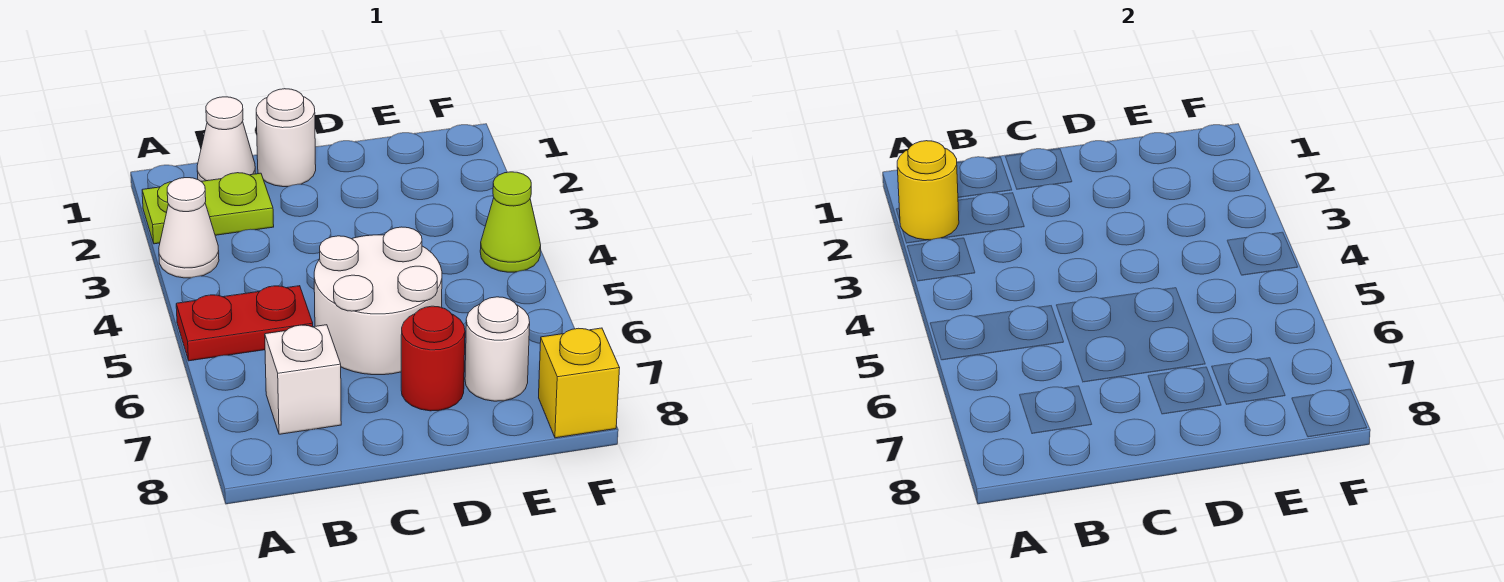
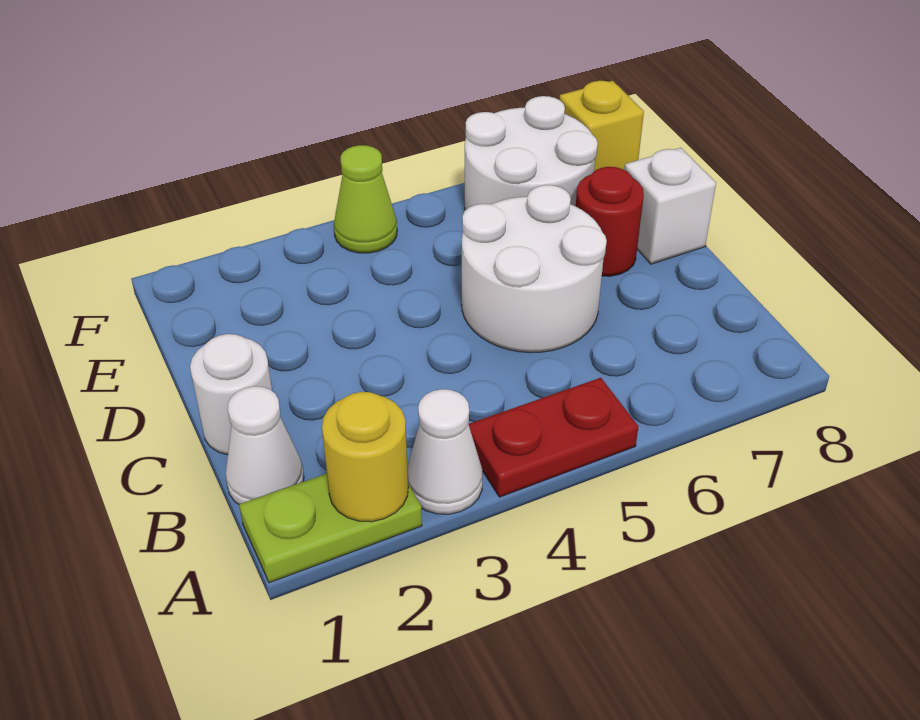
lime plate A2:B2 level 1 -> lime plate A1:A2 level 1
red plate A5:B5 level 1 -> red plate A4:A5 level 1
white brick B7 level 1 -> white brick D8 level 1
white round brick E7 level 1 -> white round brick E6:F7 level 1

